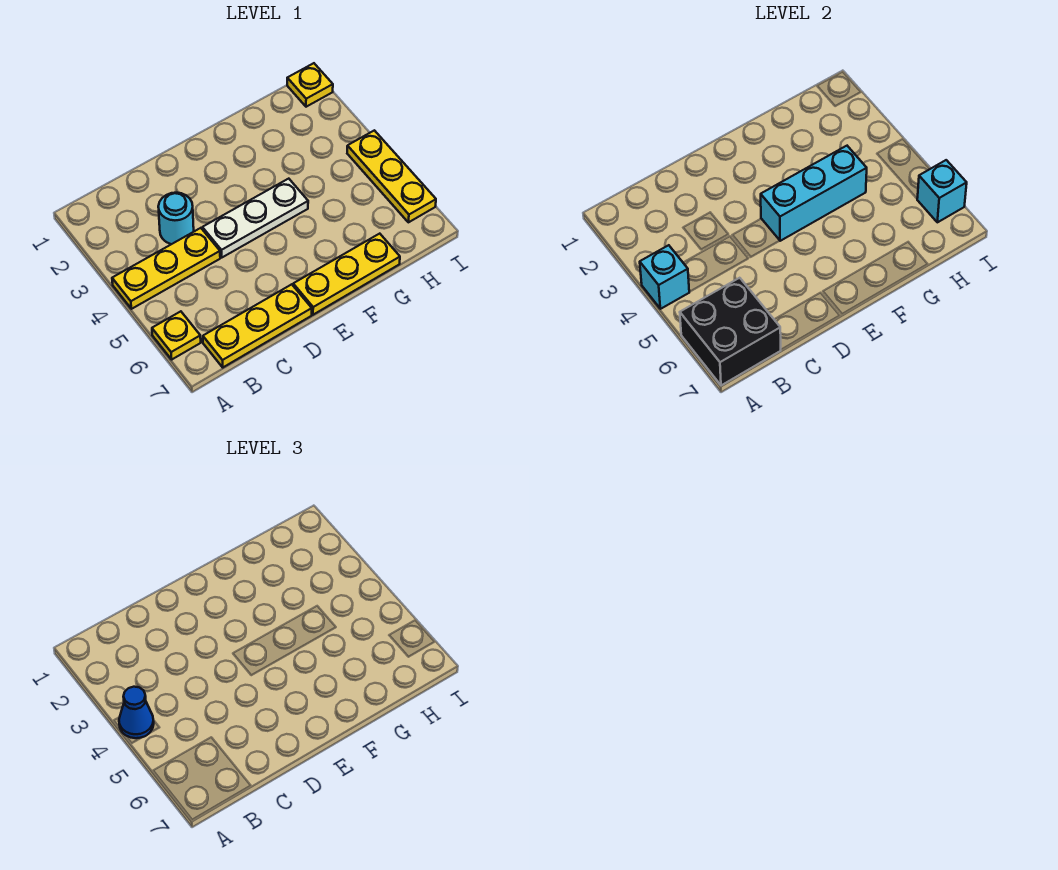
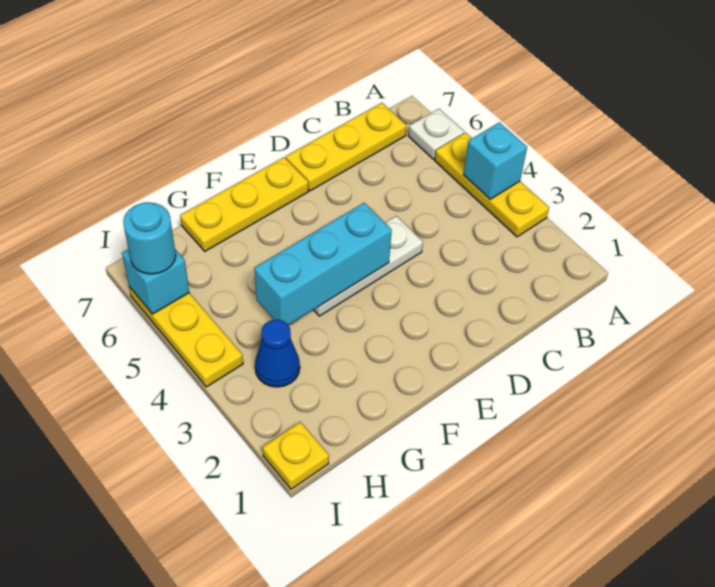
yellow plate A4:C4 level 1 -> yellow plate A3:A5 level 1
blue cone A4 level 3 -> blue cone H3 level 1
yellow plate A6 level 1 -> white plate A6 level 1
black brick A6:B7 level 2 -> none
cyan round brick C3 level 1 -> cyan round brick I6 level 3

